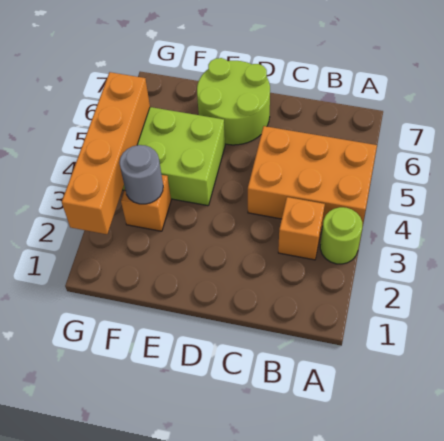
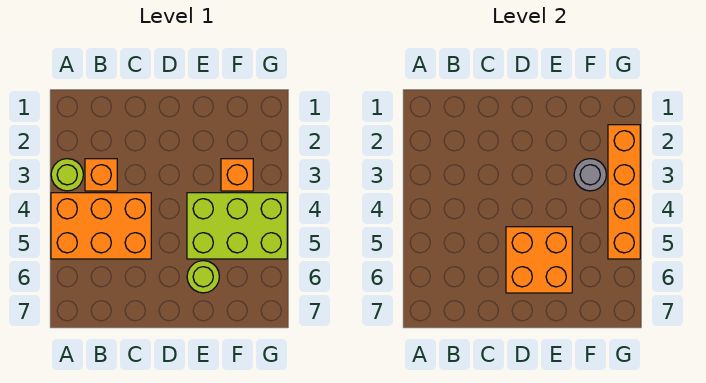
none -> orange brick D5:E6 level 2
lime round brick D6:E7 level 1 -> lime round brick E6 level 1

